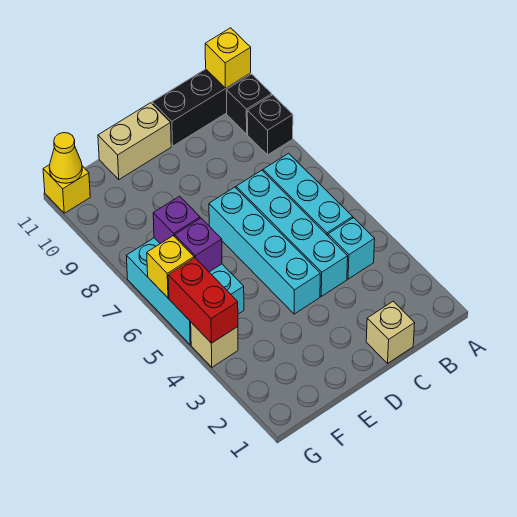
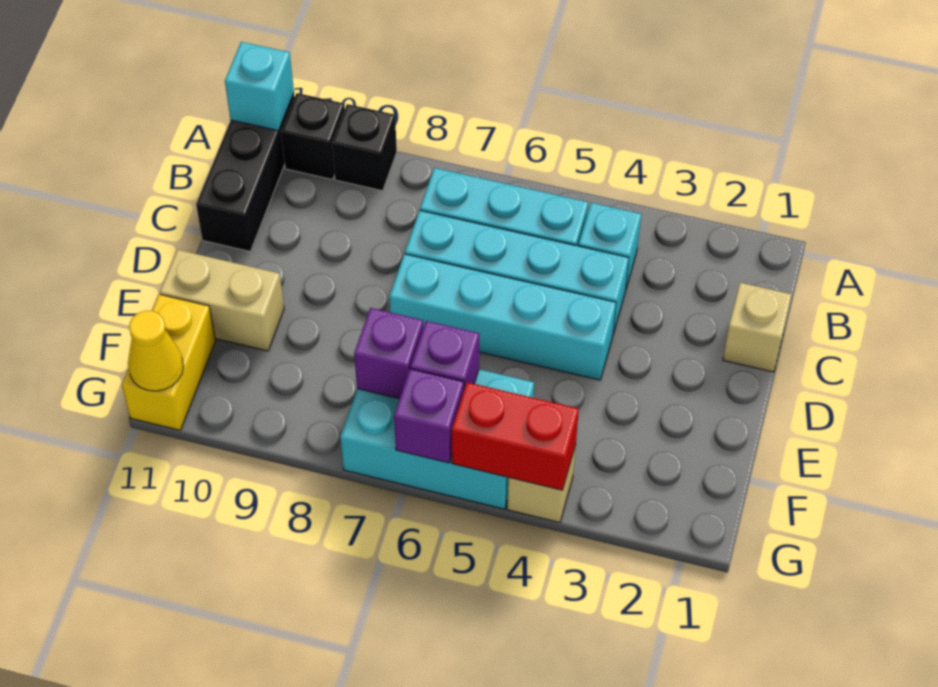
yellow brick A11 level 2 -> cyan brick A11 level 2
tan brick D11:E11 level 1 -> tan brick E10:E11 level 1
yellow brick G6 level 2 -> purple brick G6 level 2
yellow brick G11 level 1 -> yellow brick F11:G11 level 1

